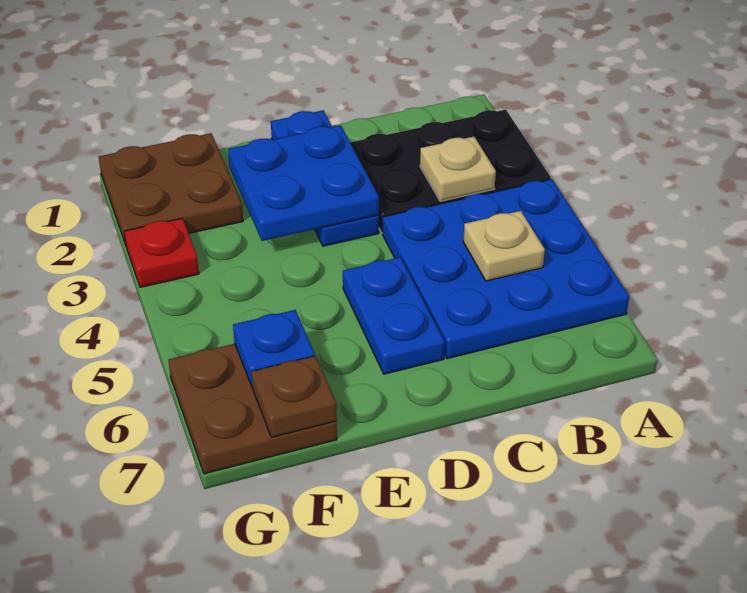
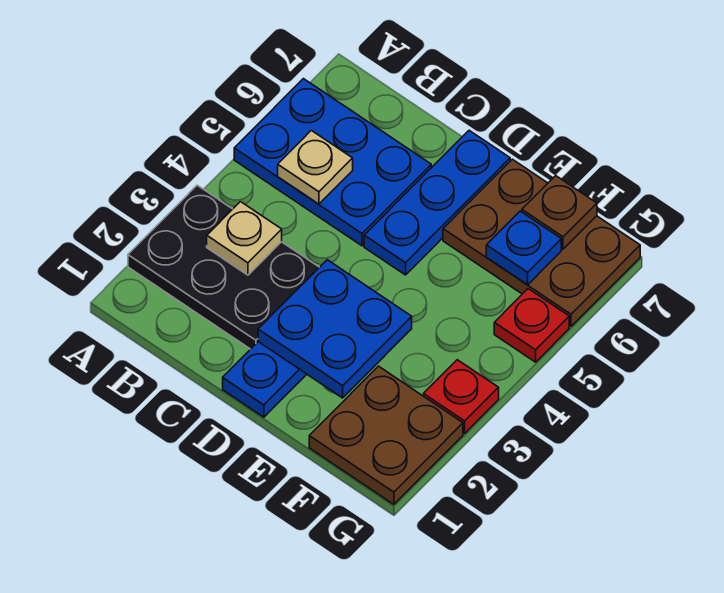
blue plate A4:C6 level 1 -> blue plate A5:C6 level 1
blue plate D5:D6 level 1 -> blue plate D5:D7 level 1
brown plate F6:G7 level 1 -> brown plate E6:G7 level 1
none -> red plate G5 level 1

